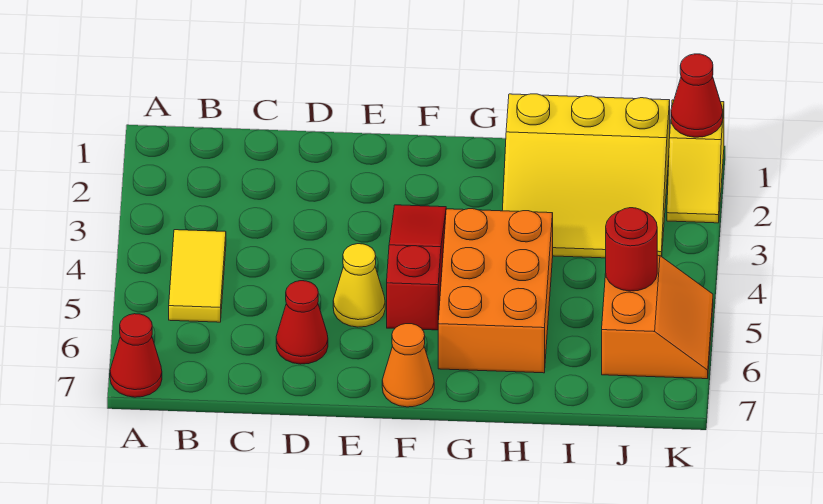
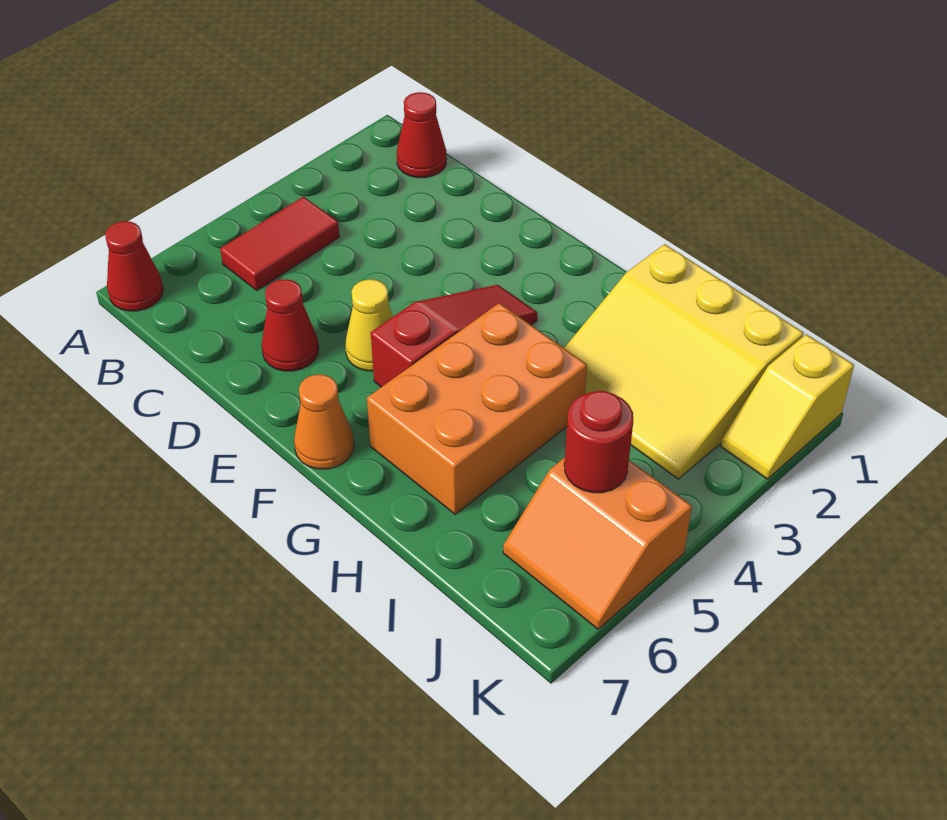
yellow tile B4:B5 level 1 -> red tile B4:B5 level 1
orange slope J5:K6 level 1 top J -> orange slope J5:K6 level 1 top 5
red cone K1 level 2 -> red cone B1 level 1

